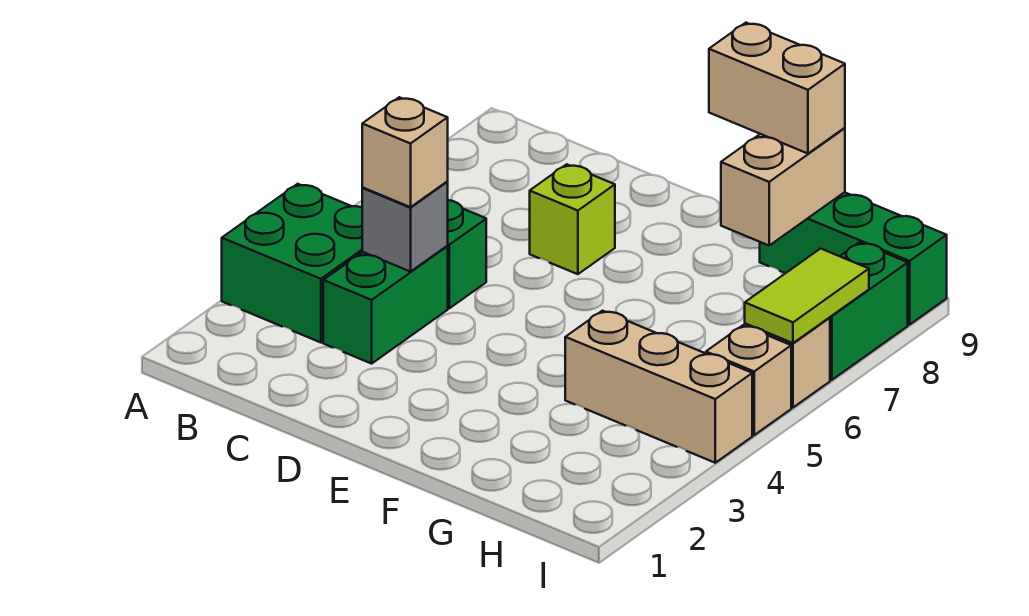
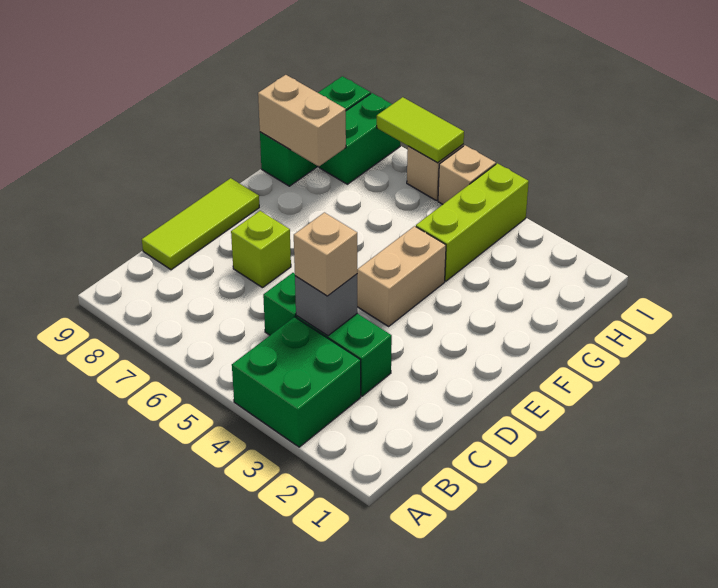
none -> lime tile C9:E9 level 1
tan brick F9:G9 level 3 -> tan brick E4:F4 level 1
tan brick G4:I4 level 1 -> lime brick G4:I4 level 1
green brick I7:I8 level 1 -> green brick H8:I8 level 1

